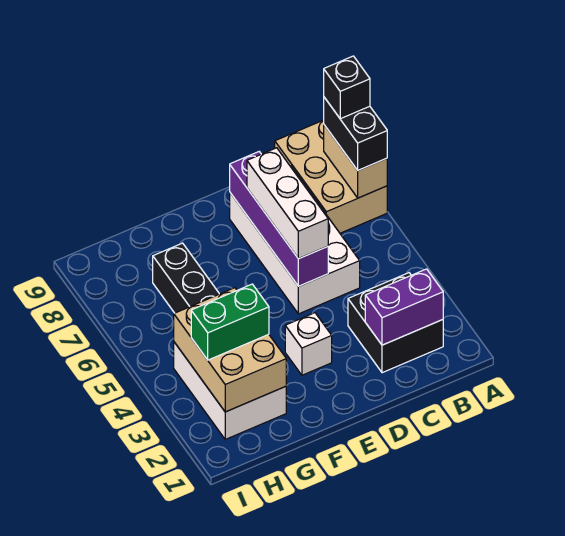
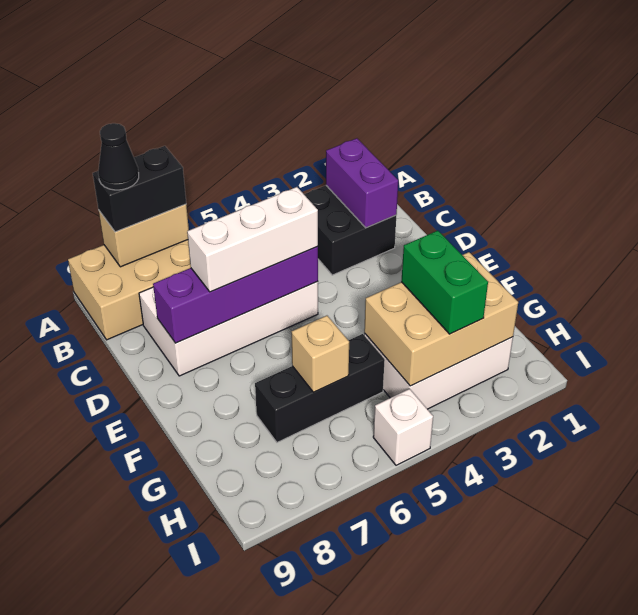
black brick A8 level 4 -> black cone A8 level 4
white brick E3 level 1 -> white brick I5 level 1
none -> tan brick G6 level 2

